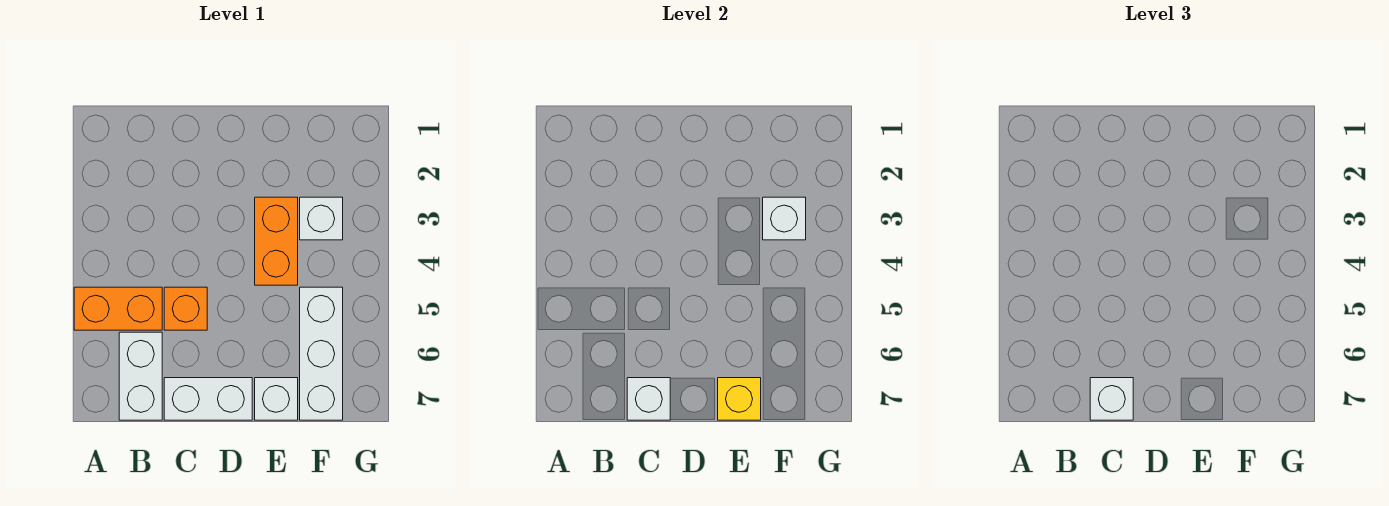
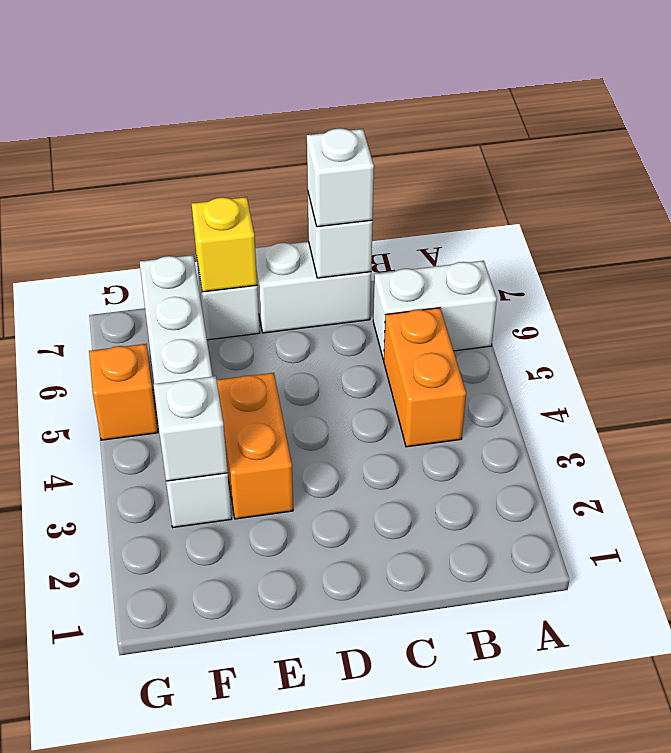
orange brick A5:B5 level 1 -> orange brick B4:B5 level 1
white brick B6:B7 level 1 -> white brick A6:B6 level 1
orange brick C5 level 1 -> orange brick G5 level 1

